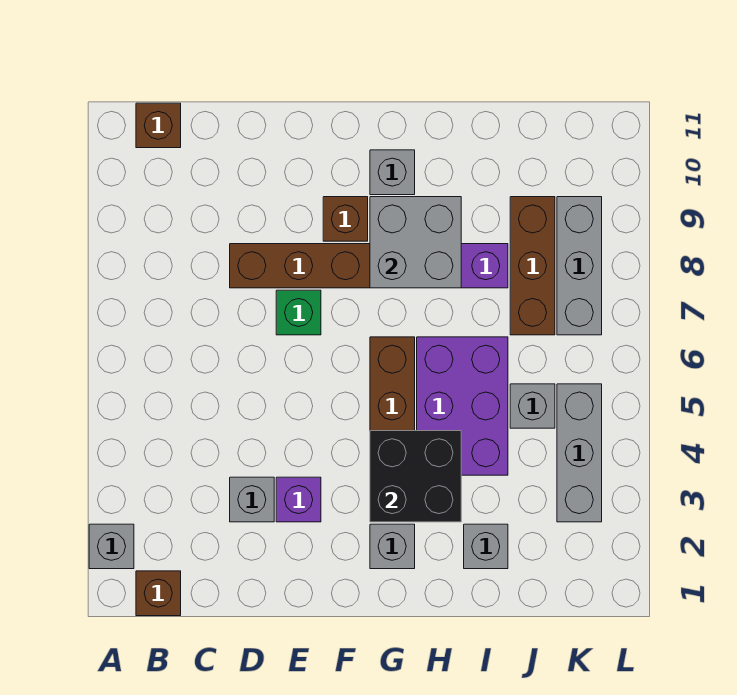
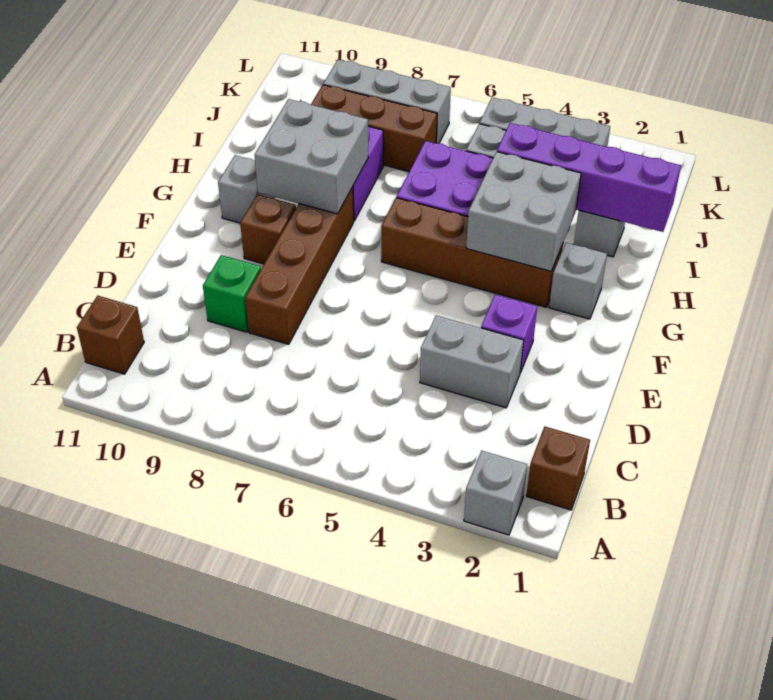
grey brick D3 level 1 -> grey brick D3:D4 level 1
green brick E7 level 1 -> green brick D9 level 1
black brick G3:H4 level 2 -> grey brick G3:H4 level 2
none -> purple brick I1:I4 level 2

